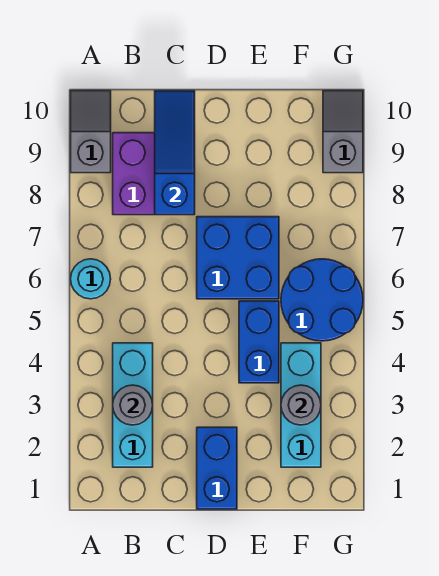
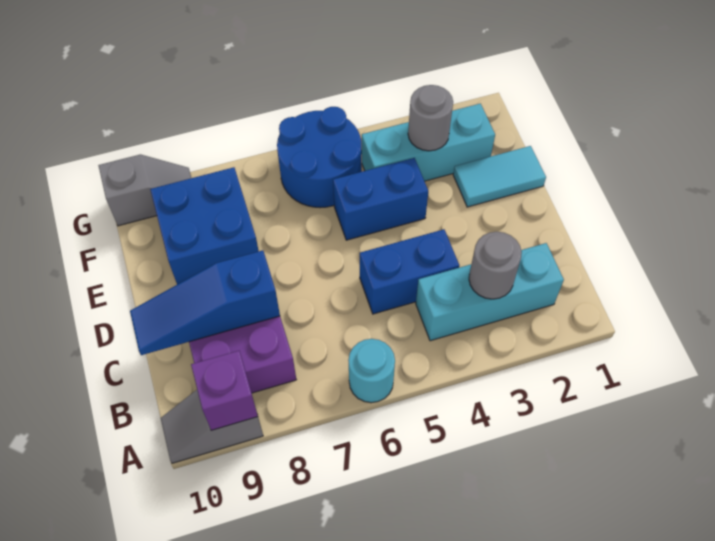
none -> purple brick A9 level 2
blue brick D1:D2 level 1 -> blue brick C4:C5 level 1
blue brick D6:E7 level 1 -> blue brick E8:F9 level 1
none -> cyan tile E1:E2 level 1
grey slope G9:G10 level 1 top 9 -> grey slope G9:G10 level 1 top 10

